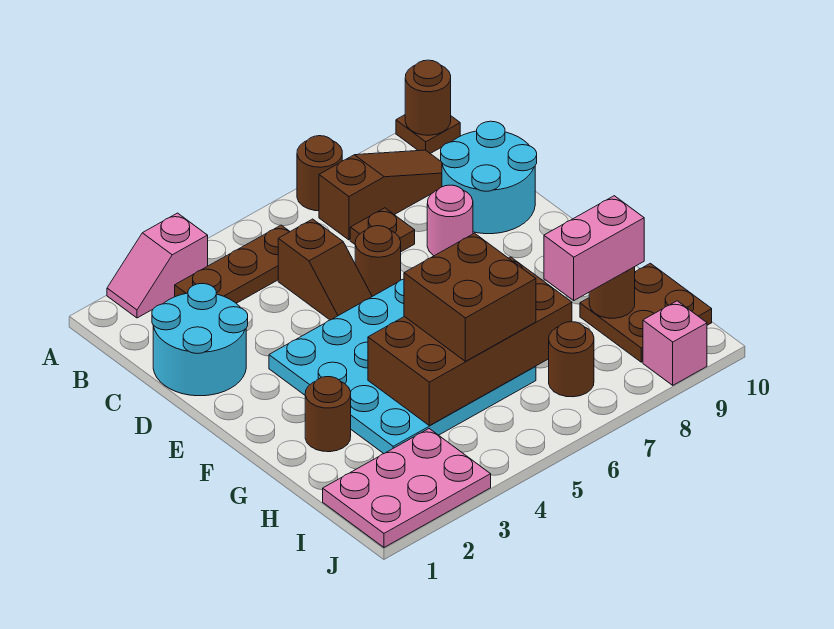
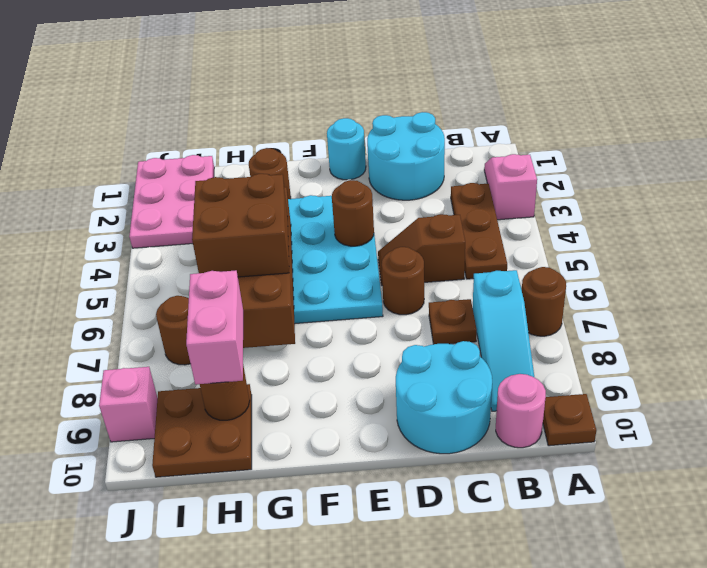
brown round brick A10 level 2 -> brown round brick E4 level 2
brown slope B7:B9 level 1 top 7 -> cyan slope B7:B9 level 1 top 7
pink round brick D8 level 1 -> pink round brick B10 level 1
none -> cyan round brick E1 level 1

